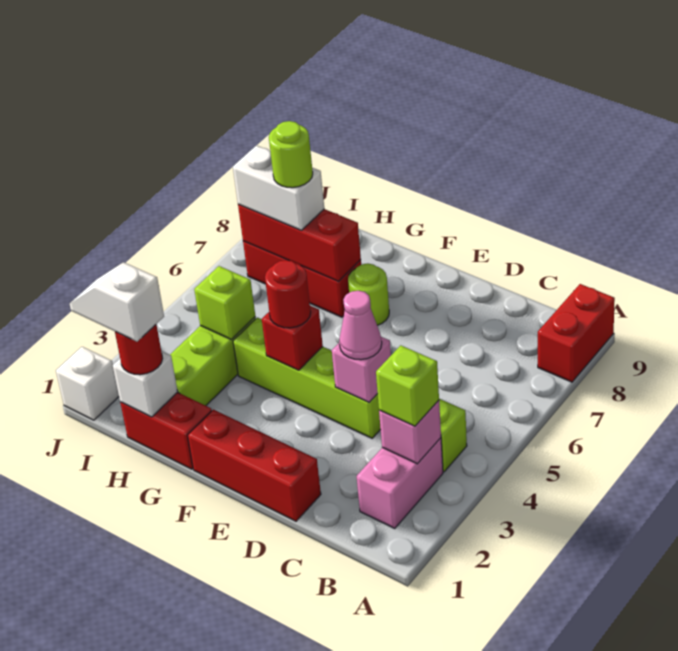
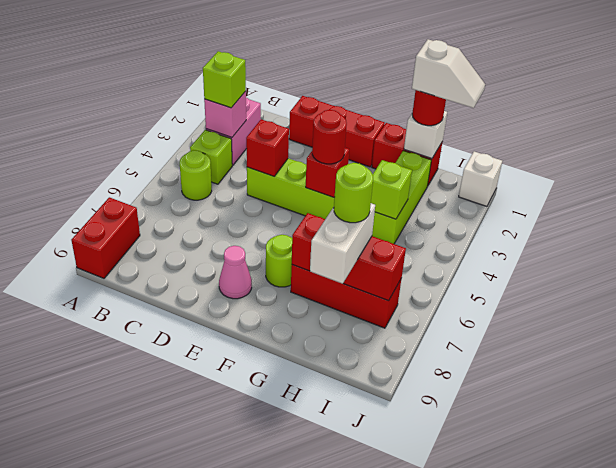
none -> lime round brick B5 level 1
pink brick D4 level 2 -> red brick D4 level 2
pink cone D4 level 3 -> pink cone E8 level 1
white brick H7:I7 level 3 -> white brick H7:H8 level 3

